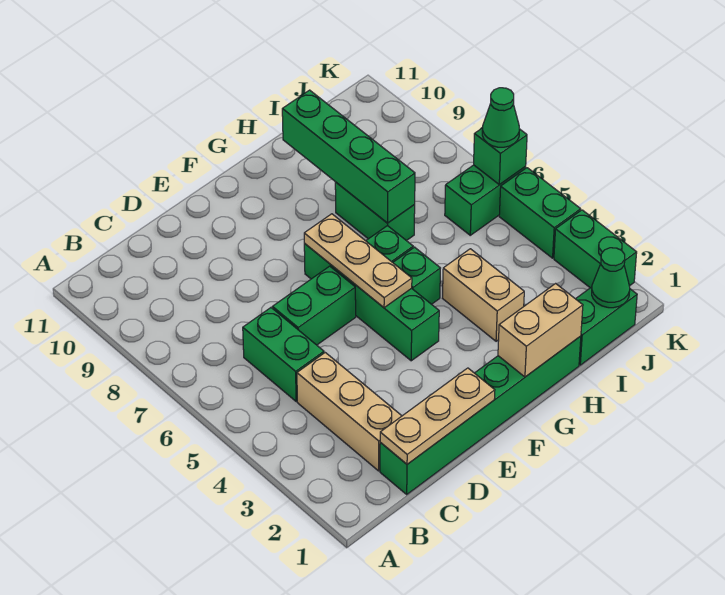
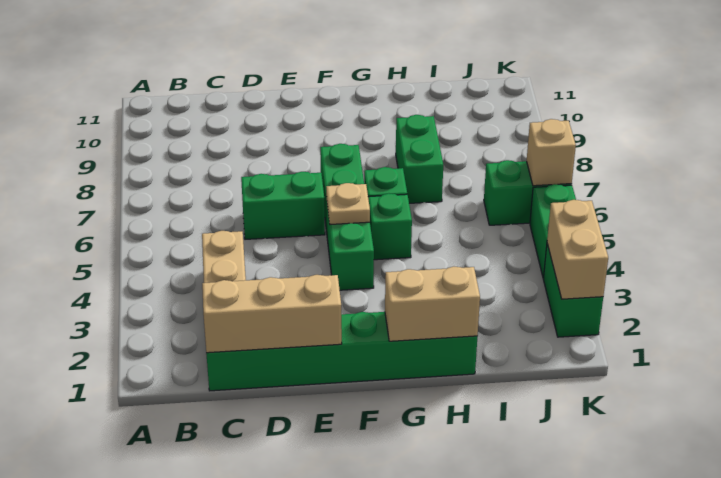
tan plate C1:E1 level 2 -> tan brick C1:E1 level 2
green brick C5:C6 level 1 -> none
tan plate F5:F7 level 2 -> tan plate F5 level 2
tan brick H3:H4 level 1 -> tan brick K2:K3 level 2
green brick H7:H10 level 2 -> none
green brick I1:J1 level 1 -> none
green cone J1 level 2 -> none
green brick K6 level 2 -> tan brick K6 level 2
green cone K6 level 3 -> none

